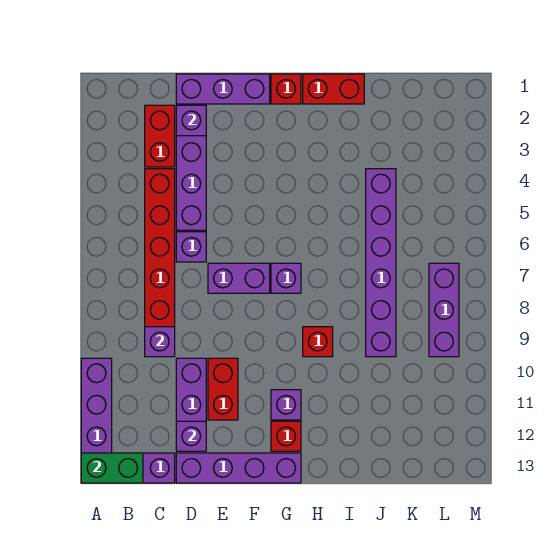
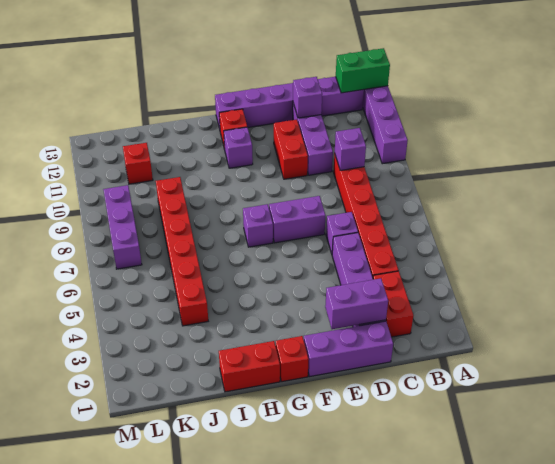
purple brick D2 level 2 -> purple brick D2:E2 level 2
red brick H9 level 1 -> red brick K11 level 1
purple brick J4:J9 level 1 -> red brick J4:J9 level 1

